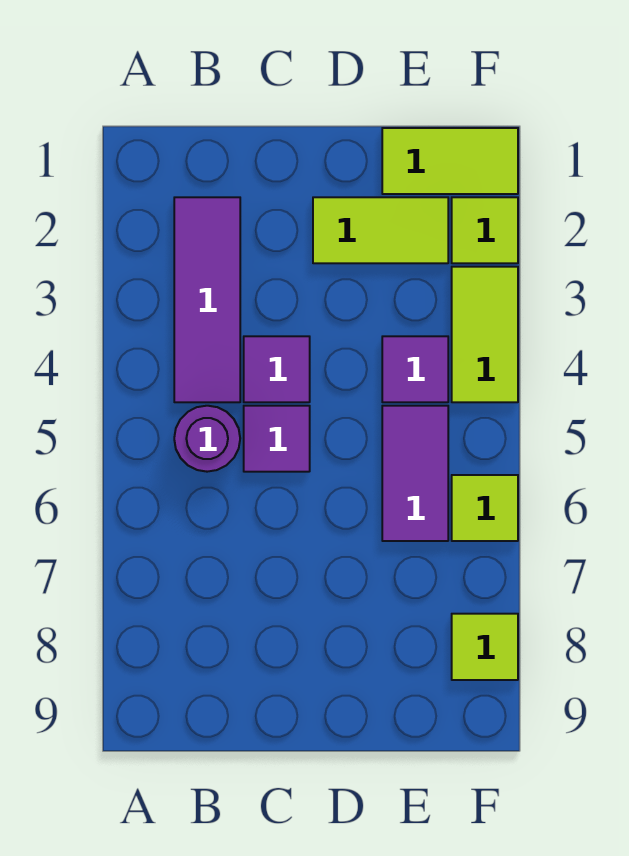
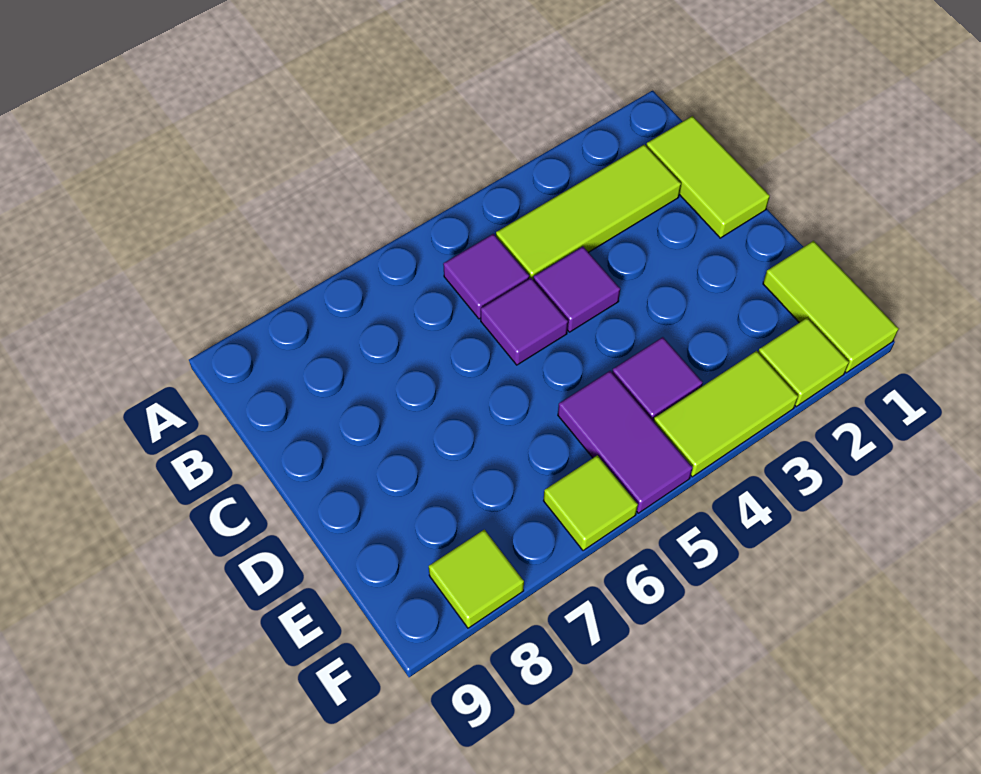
purple tile B2:B4 level 1 -> lime tile B2:B4 level 1
purple round brick B5 level 1 -> purple tile B5 level 1
lime tile D2:E2 level 1 -> lime tile B1:C1 level 1
purple tile E5:E6 level 1 -> purple tile E5:F5 level 1

